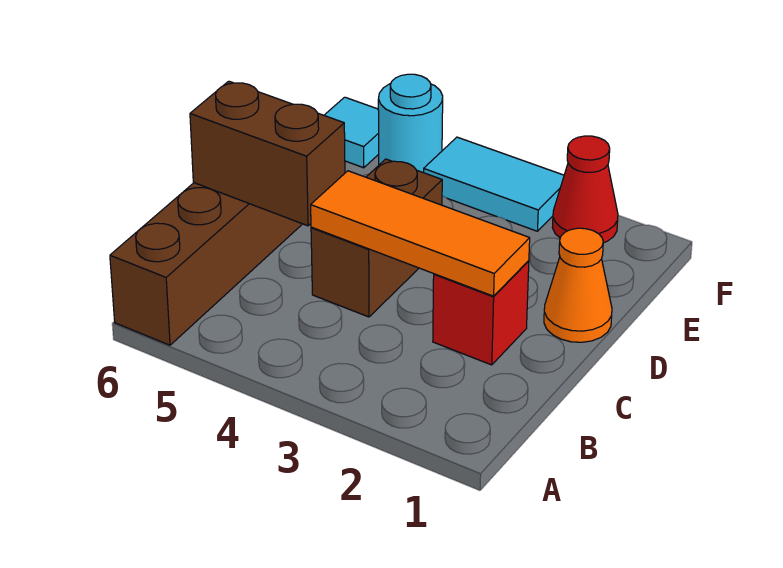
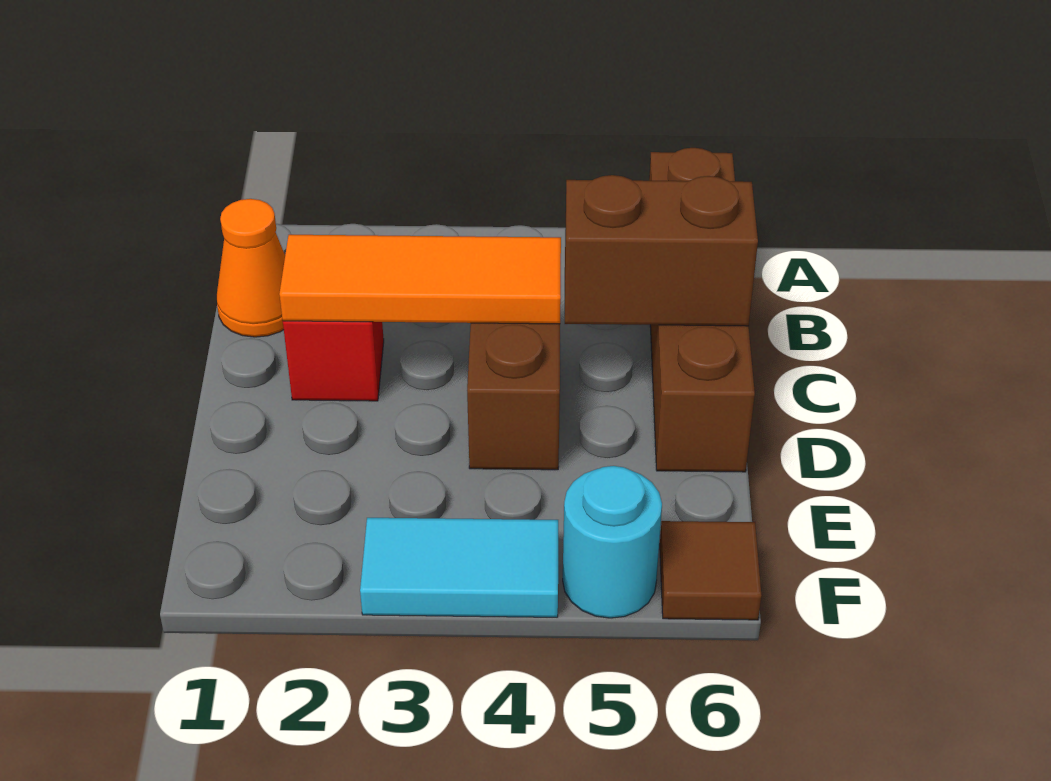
orange cone D1 level 1 -> orange cone B1 level 1
red cone F2 level 1 -> none
cyan tile F6 level 1 -> brown tile F6 level 1

